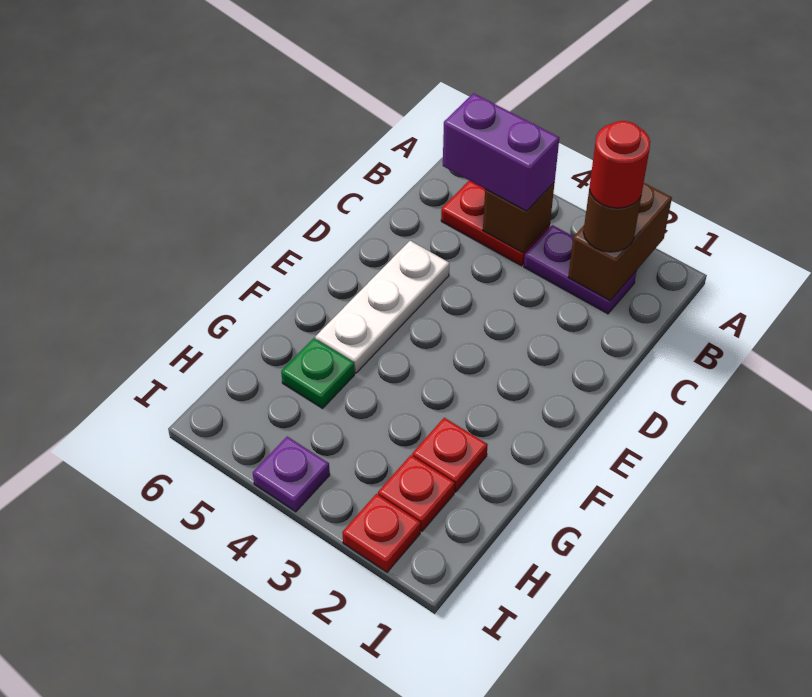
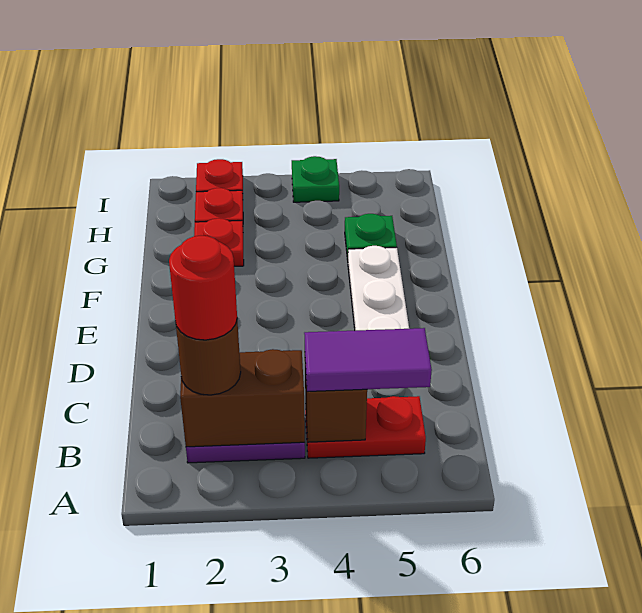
brown brick A2:B2 level 2 -> brown brick B2:B3 level 2
purple brick B4:B5 level 3 -> purple tile B4:B5 level 3
purple plate I4 level 1 -> green plate I4 level 1

